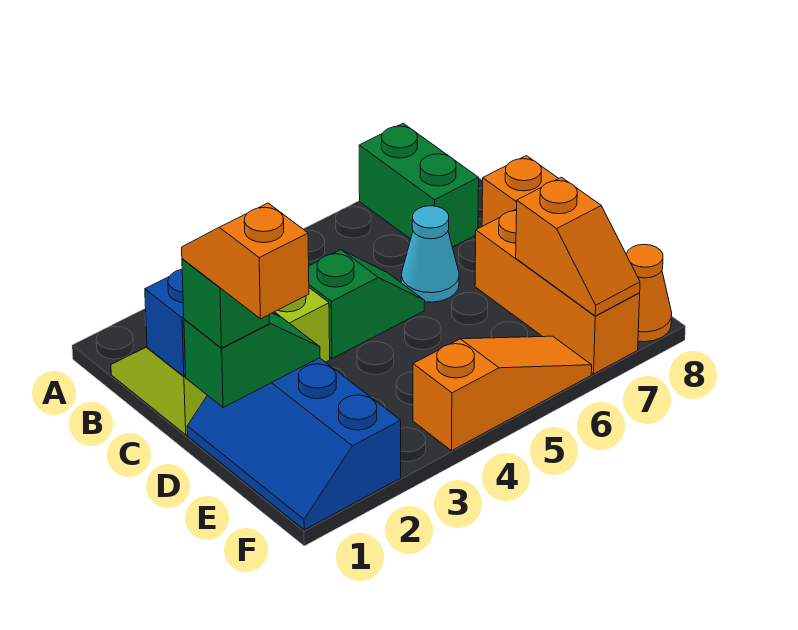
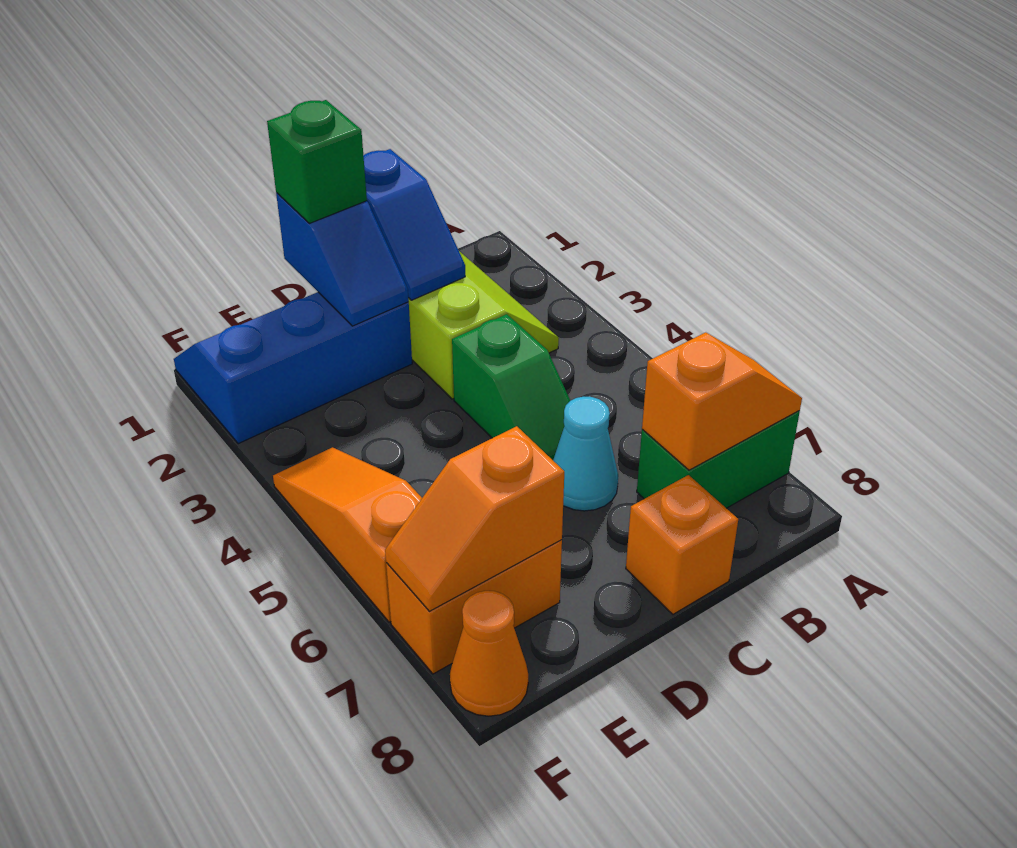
green slope D1:D2 level 2 top 1 -> blue slope D1:D2 level 2 top 1
orange slope D1:E1 level 4 top E -> orange slope A7:B7 level 2 top B
orange brick D7:F7 level 1 -> orange brick E7:F7 level 1
orange slope F4:F6 level 1 top 4 -> orange slope F4:F6 level 1 top 6

